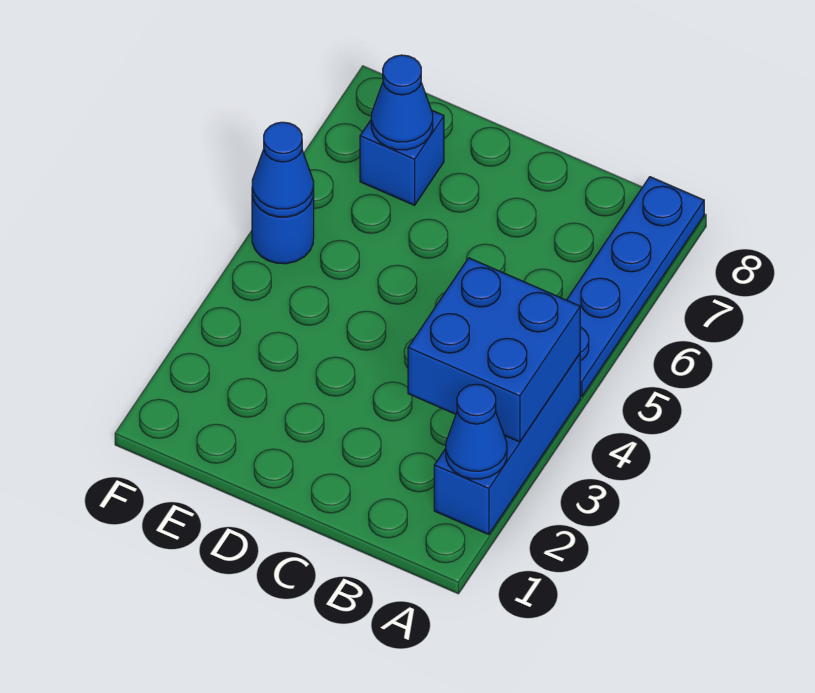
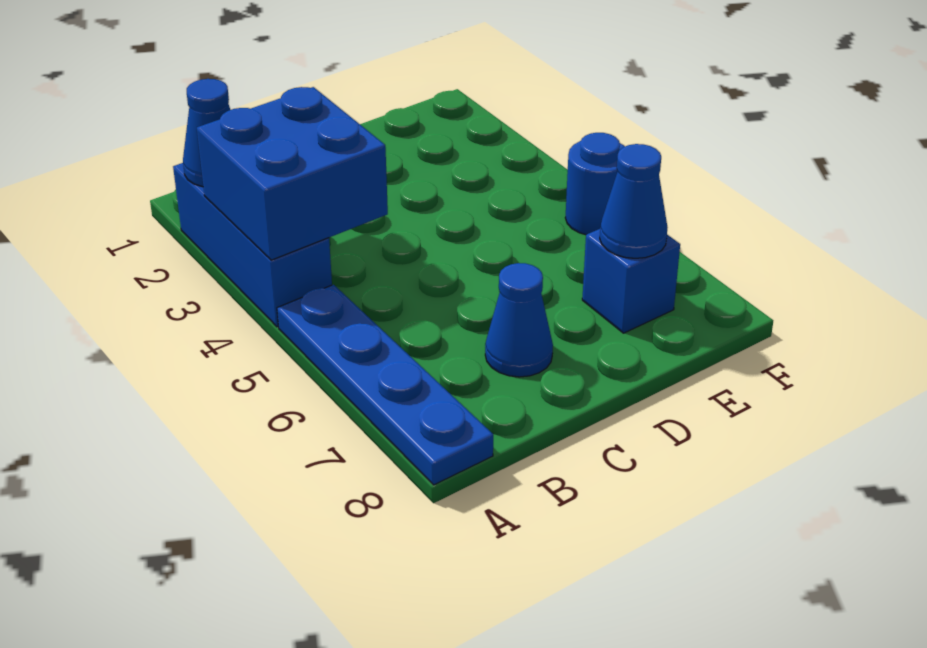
blue cone F5 level 2 -> blue cone C7 level 1

